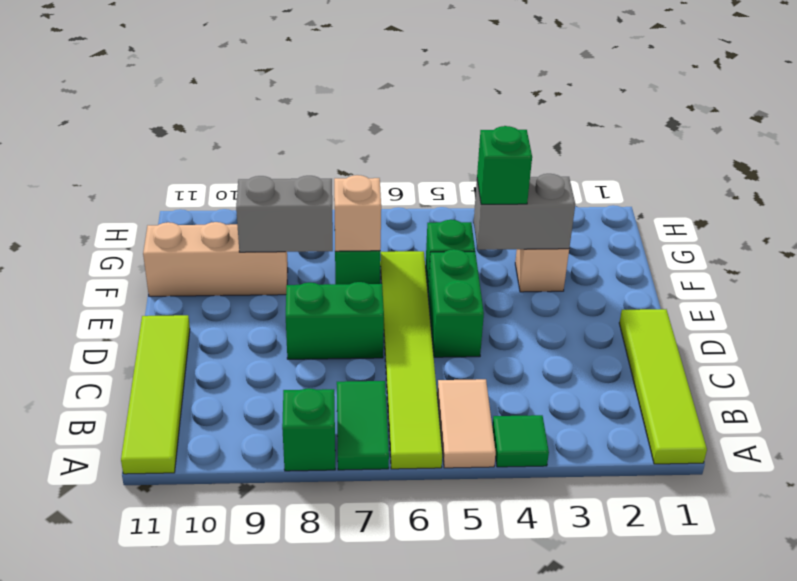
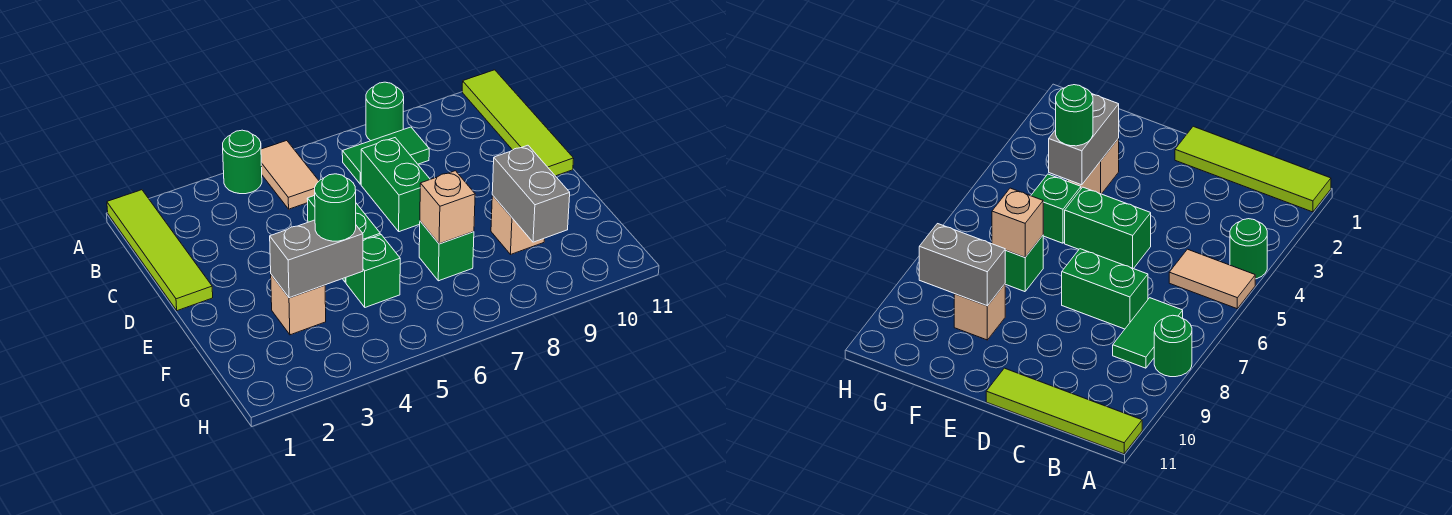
green tile A4 level 1 -> green round brick A4 level 1
lime tile A6:F6 level 1 -> none
green tile A7:B7 level 1 -> green tile B7:B8 level 1
green brick A8 level 1 -> green round brick A8 level 1
green brick D7:D8 level 1 -> green brick C7:D7 level 1
green brick F4 level 3 -> green round brick F4 level 3
grey brick F8:F9 level 2 -> grey brick F9:G9 level 2
tan brick F9:F11 level 1 -> tan brick F9 level 1

